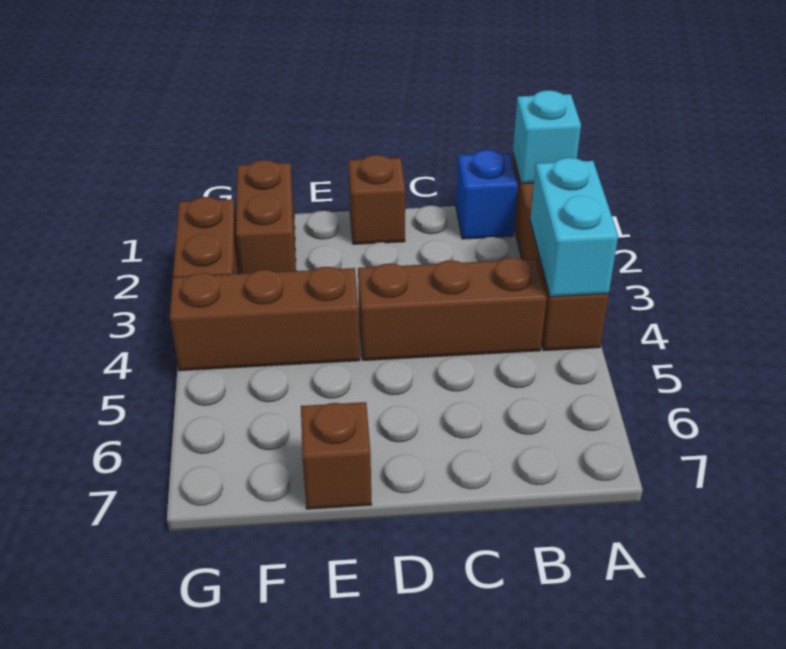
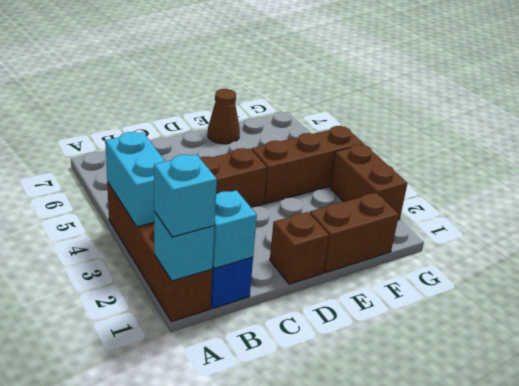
none -> cyan brick A1 level 3
none -> cyan brick B1 level 2
brown brick E7 level 1 -> brown cone E7 level 1
brown brick F1:F2 level 1 -> brown brick E1:F1 level 1

